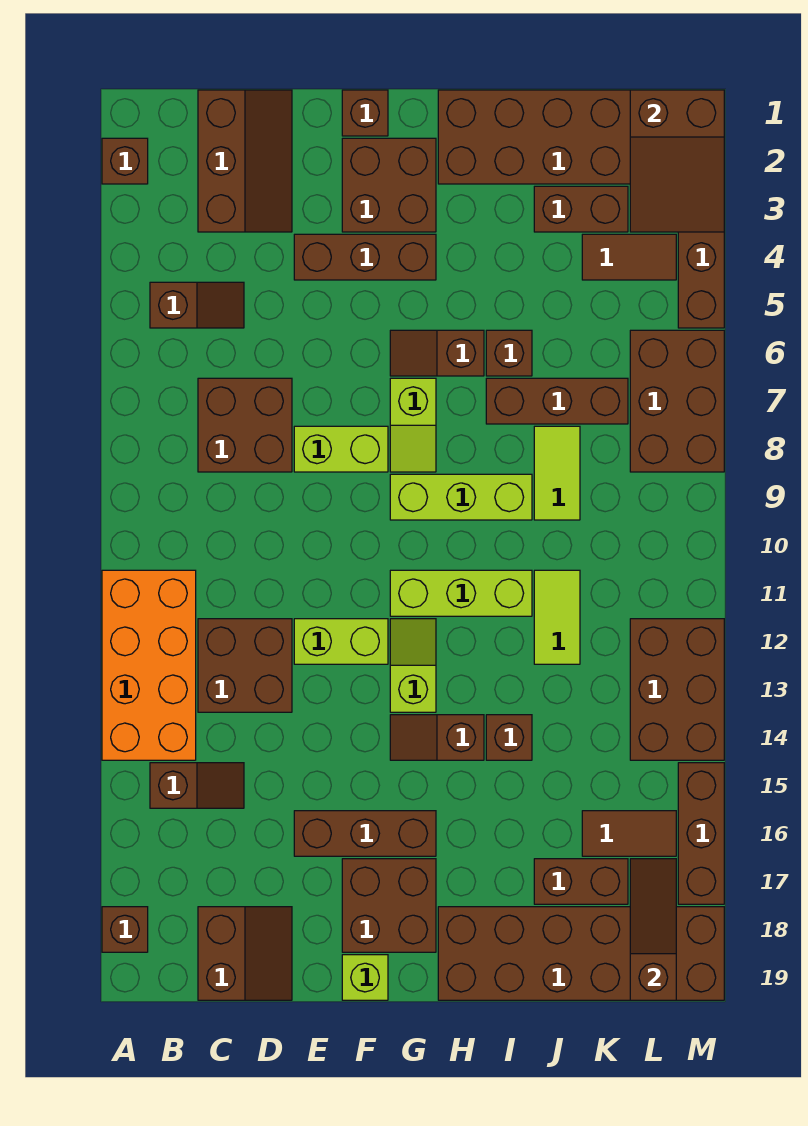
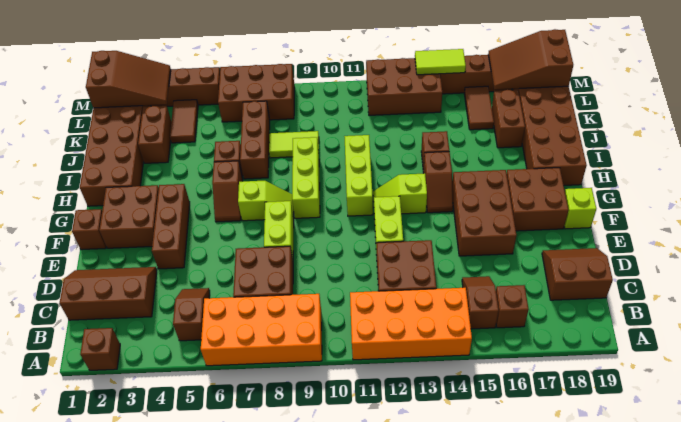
none -> orange brick A6:B9 level 1
brown brick A18 level 1 -> brown brick B16 level 1
brown brick E16:G16 level 1 -> brown brick E15:G16 level 1
lime tile J11:J12 level 1 -> lime tile M14:M15 level 2
brown slope L17:L19 level 2 top 19 -> brown slope L17:M19 level 2 top 19

